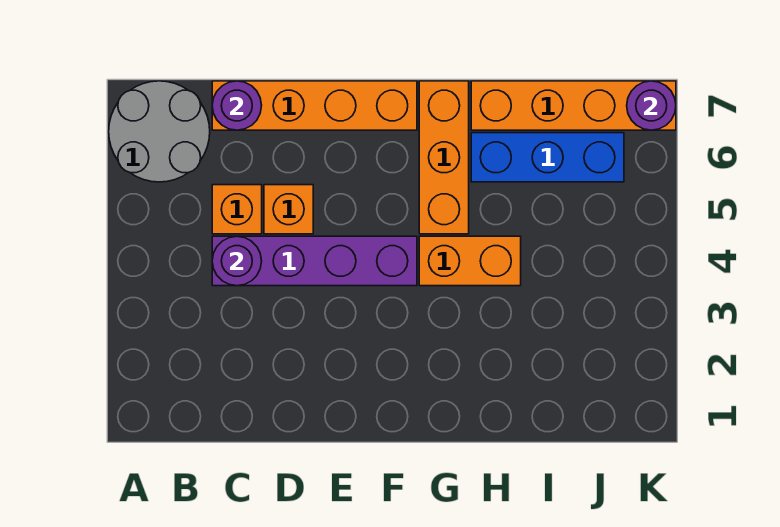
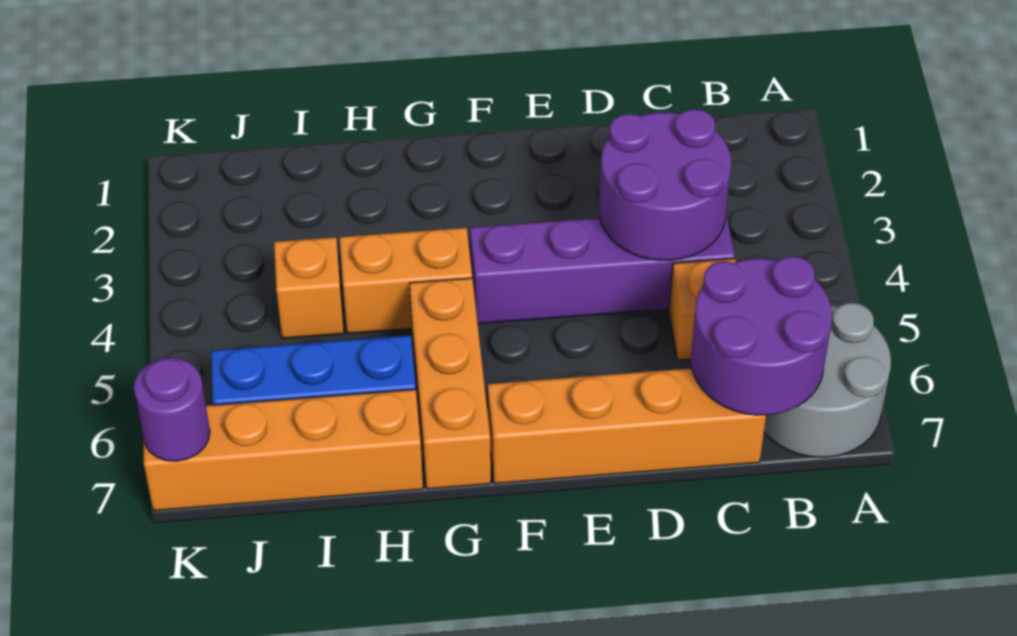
purple round brick C4 level 2 -> purple round brick C3:D4 level 2
purple round brick C7 level 2 -> purple round brick B6:C7 level 2
orange brick D5 level 1 -> orange brick I4 level 1

